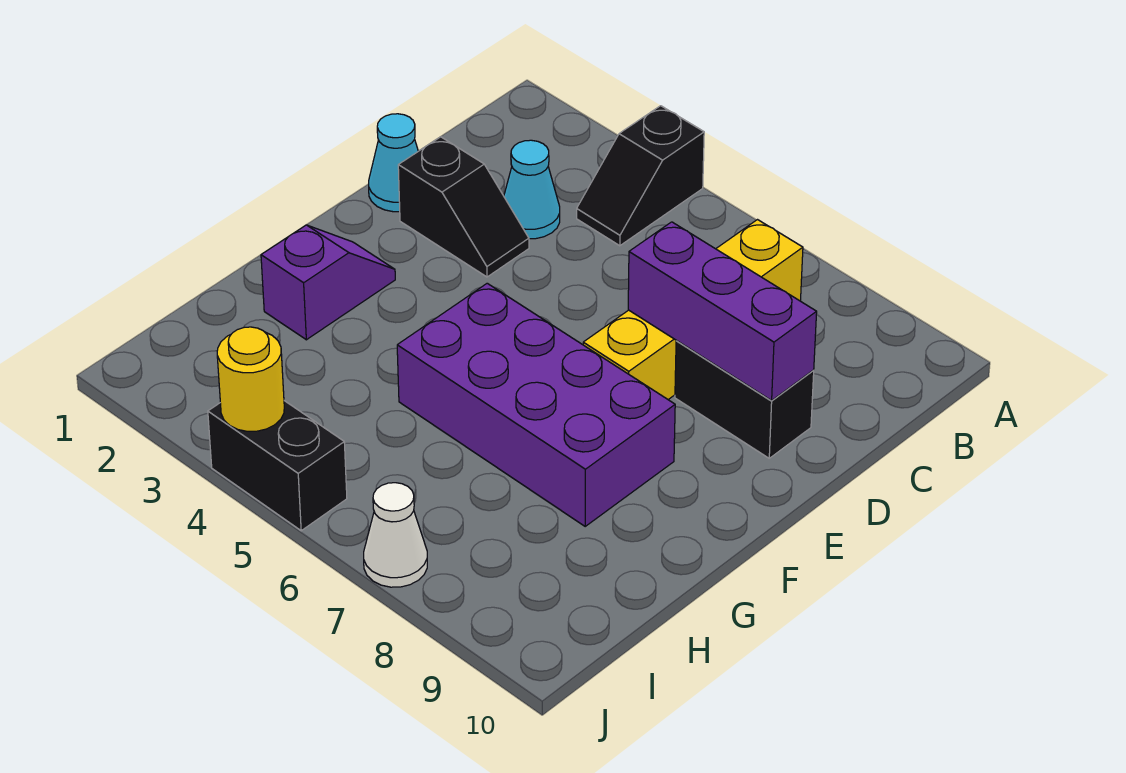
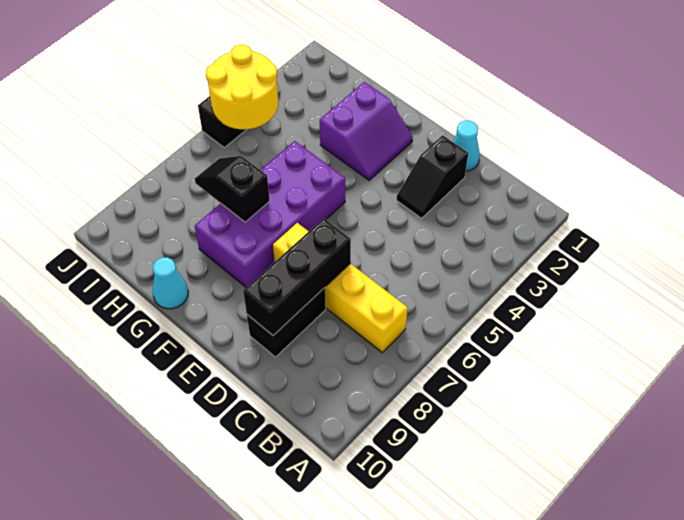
black slope A4:B4 level 1 top A -> black slope G7:H7 level 2 top G
cyan cone C3 level 1 -> cyan cone G10 level 1
purple brick D7:D9 level 2 -> black brick D7:D9 level 2
purple slope F2:G2 level 1 top G -> purple slope F2:G3 level 1 top G
yellow round brick J4 level 2 -> yellow round brick I4:J5 level 2
white cone J7 level 1 -> none

